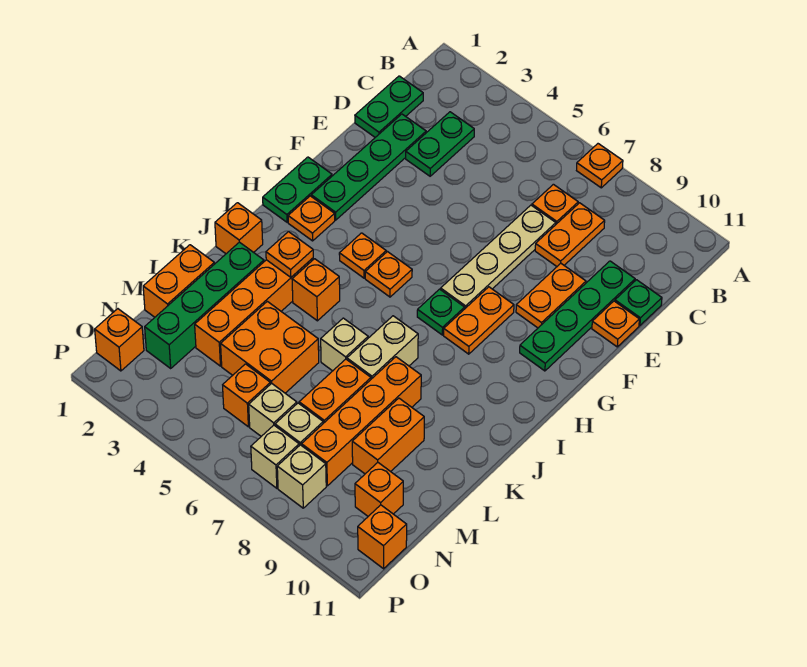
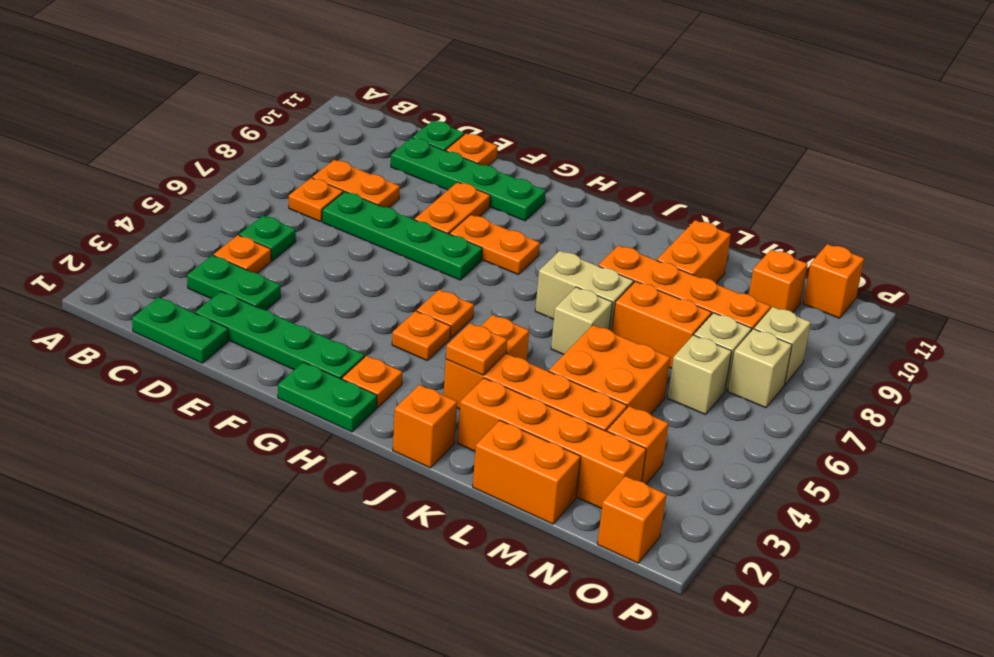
orange plate A7 level 1 -> orange plate C4 level 1
tan plate D7:G7 level 1 -> green plate D7:G7 level 1
orange plate E9:F9 level 1 -> orange plate F8:F9 level 1
green plate H7 level 1 -> green plate C5 level 1
green brick K2:N2 level 1 -> orange brick K2:N2 level 1
orange brick L9:M9 level 1 -> orange brick L9:L10 level 1
orange brick N5 level 1 -> orange brick N3 level 1

